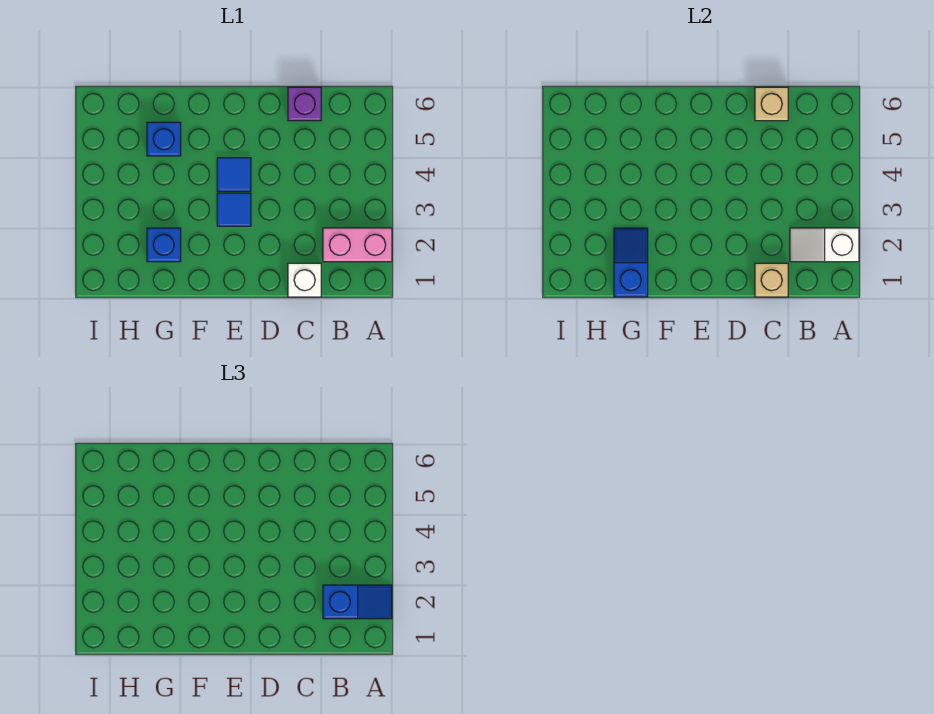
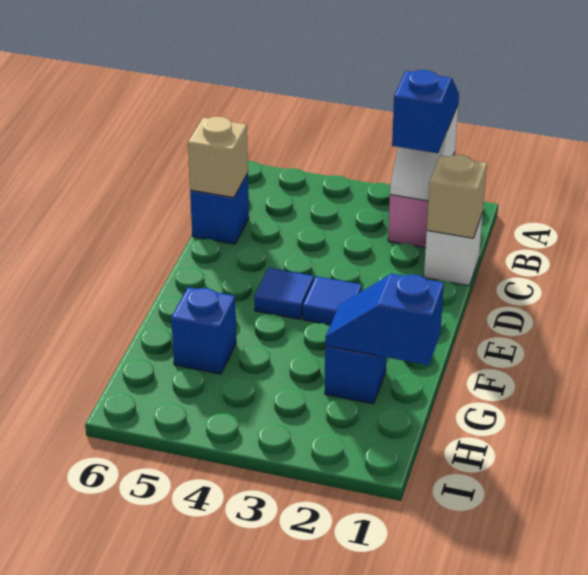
purple brick C6 level 1 -> blue brick C6 level 1

